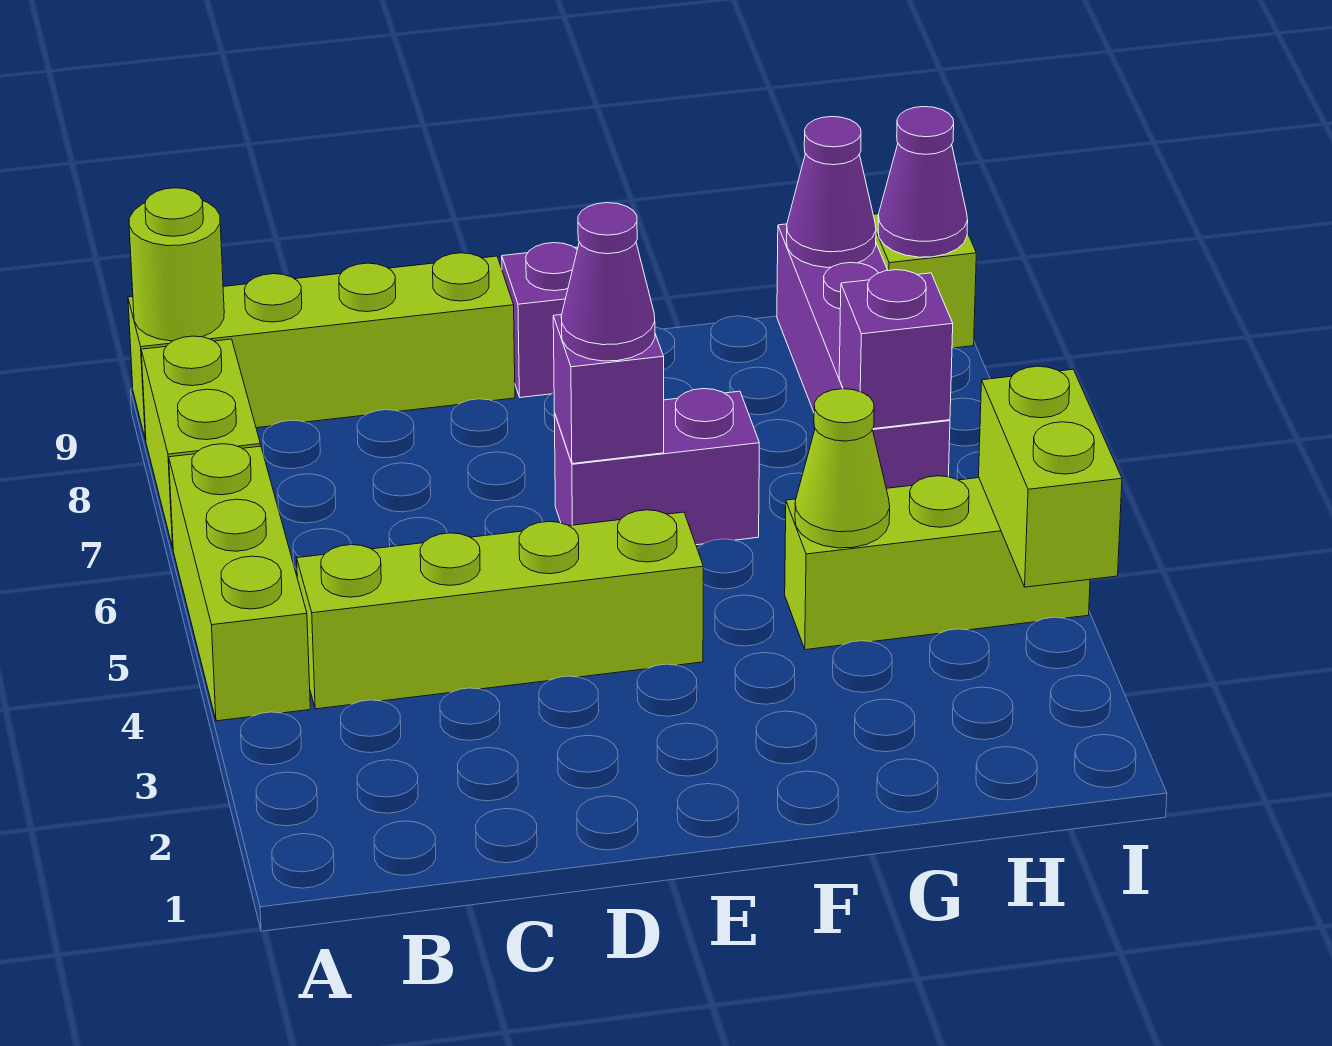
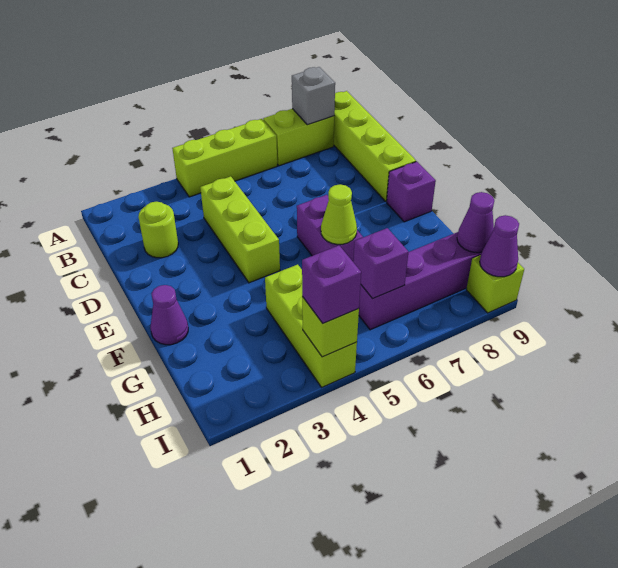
none -> grey brick A8 level 2
lime round brick A9 level 2 -> lime round brick C2 level 1
lime brick B4:E4 level 1 -> lime brick C4:E4 level 1
purple brick E6 level 2 -> purple brick I4 level 3
purple cone E6 level 3 -> purple cone F1 level 1
lime cone G4 level 2 -> lime cone F6 level 2
lime brick I3:I4 level 2 -> lime brick I4 level 2

